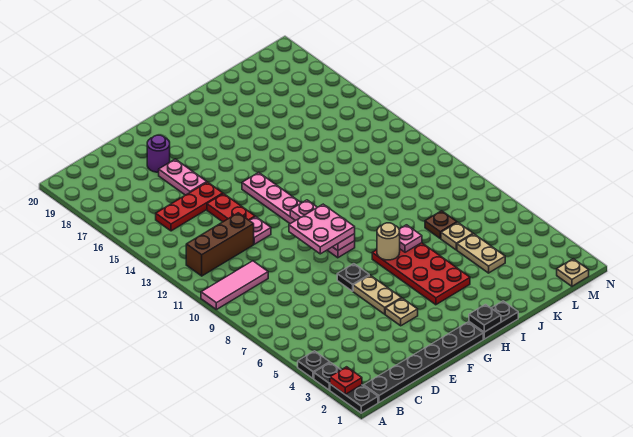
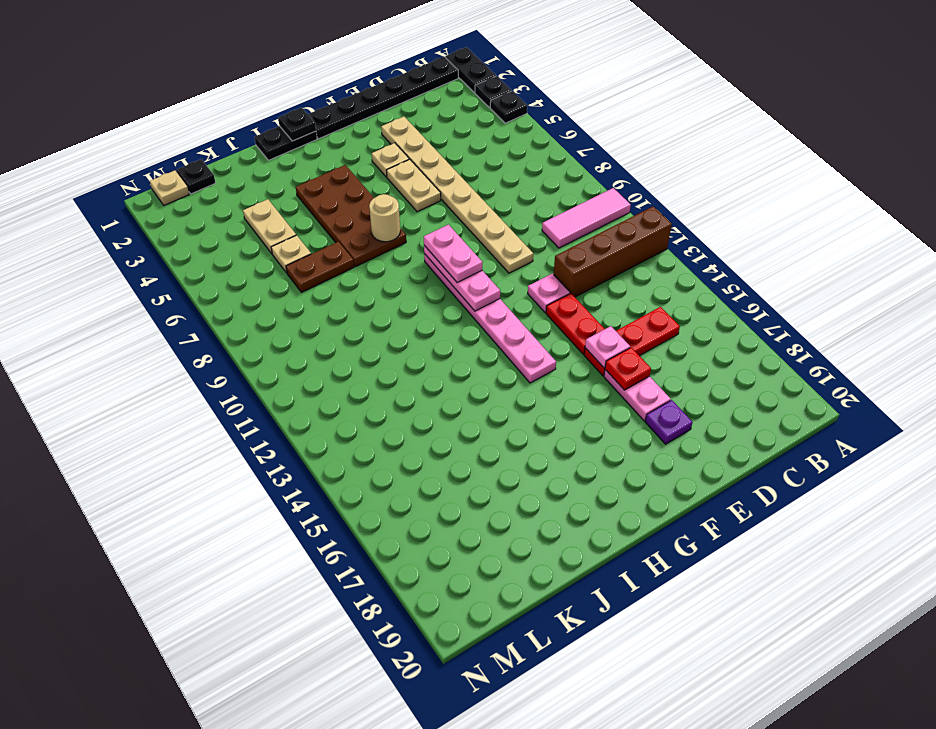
red plate A2 level 2 -> red plate E16 level 2
brown brick B12:D12 level 1 -> brown brick A12:D12 level 1
none -> tan plate E3:E10 level 1
purple round brick E18 level 1 -> purple plate E18 level 1
black plate F7 level 1 -> black plate L1 level 1
pink plate F9:G10 level 3 -> pink plate G9:G10 level 3
red plate H4:I7 level 1 -> brown plate H4:I7 level 1
pink plate I7 level 2 -> pink plate E15 level 2
brown plate K7 level 1 -> brown plate J7:K7 level 1

